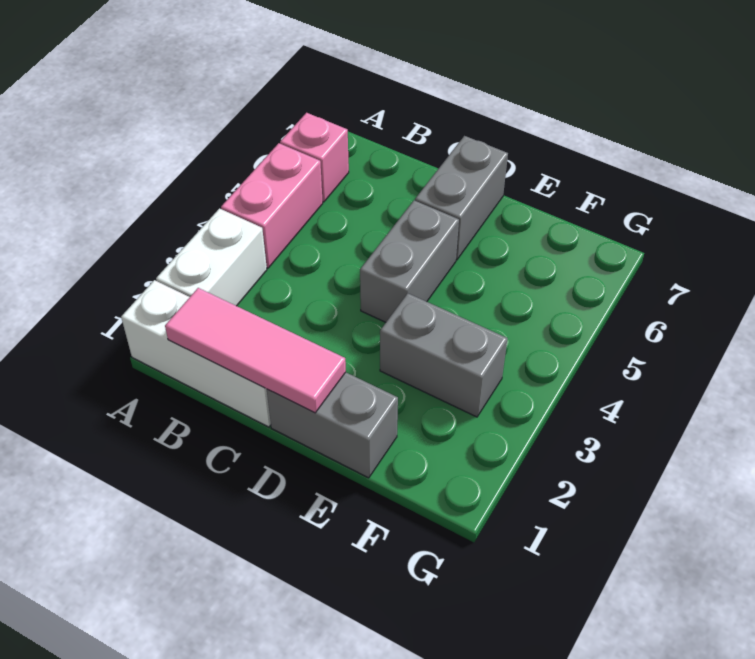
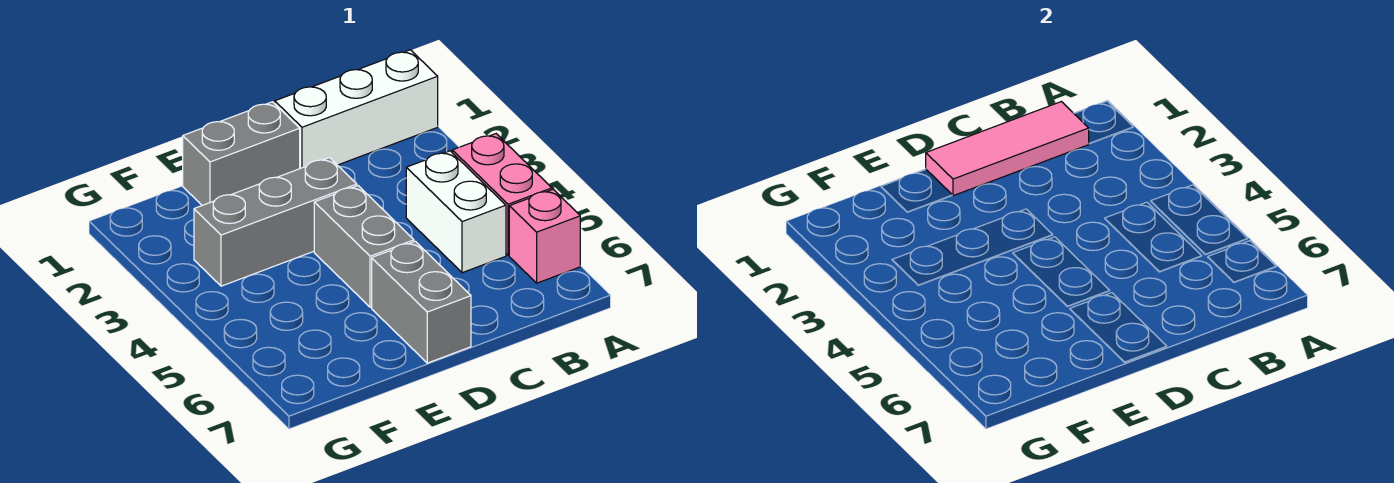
white brick A2:A3 level 1 -> white brick B4:B5 level 1
grey brick E3:F3 level 1 -> grey brick D3:F3 level 1

